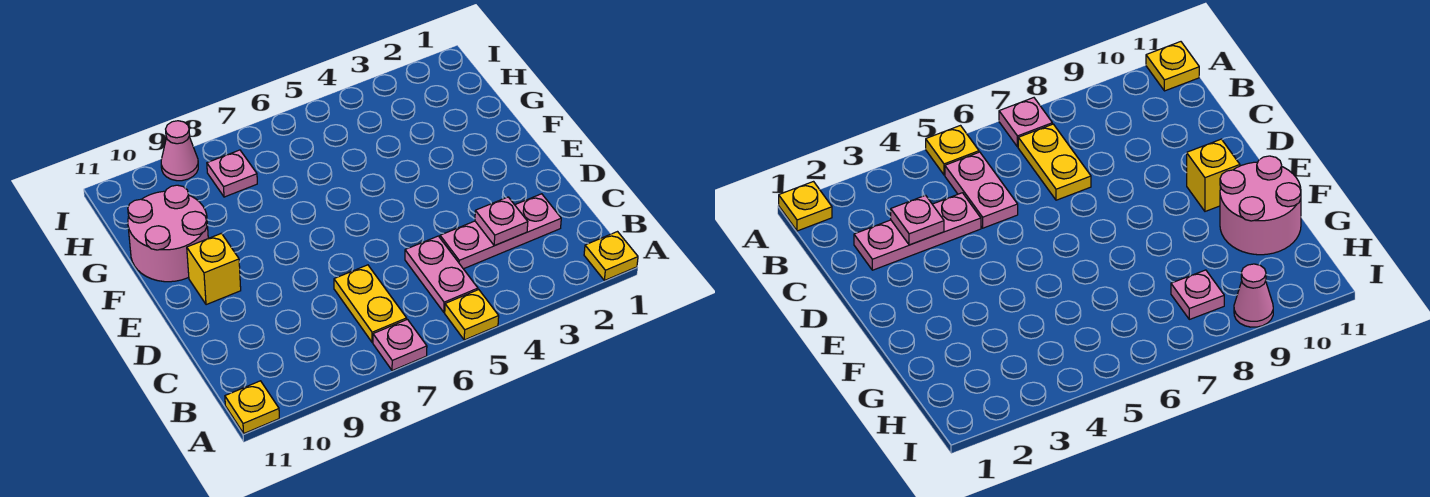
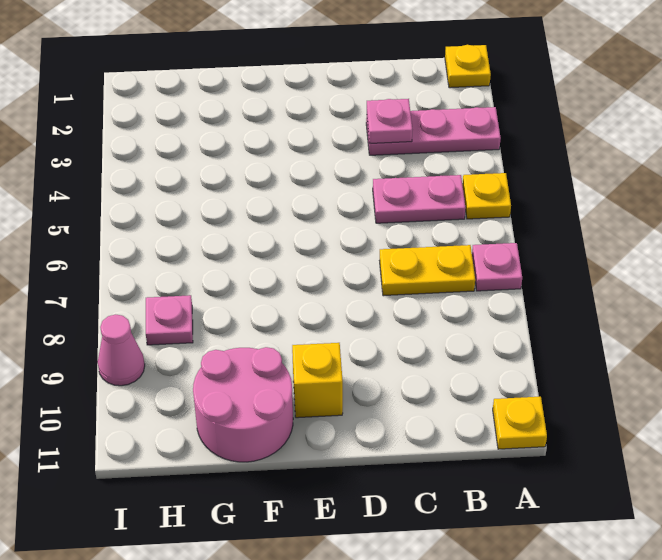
pink plate C2:C4 level 1 -> pink plate A3:C3 level 1

